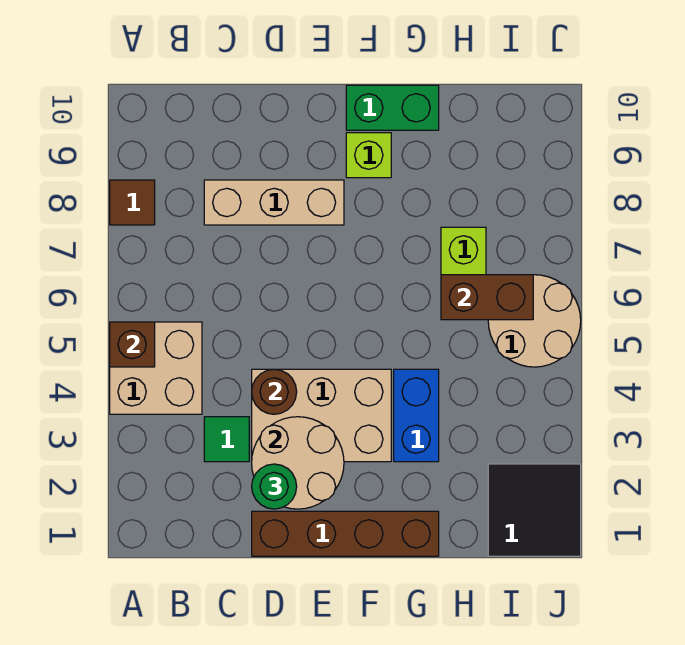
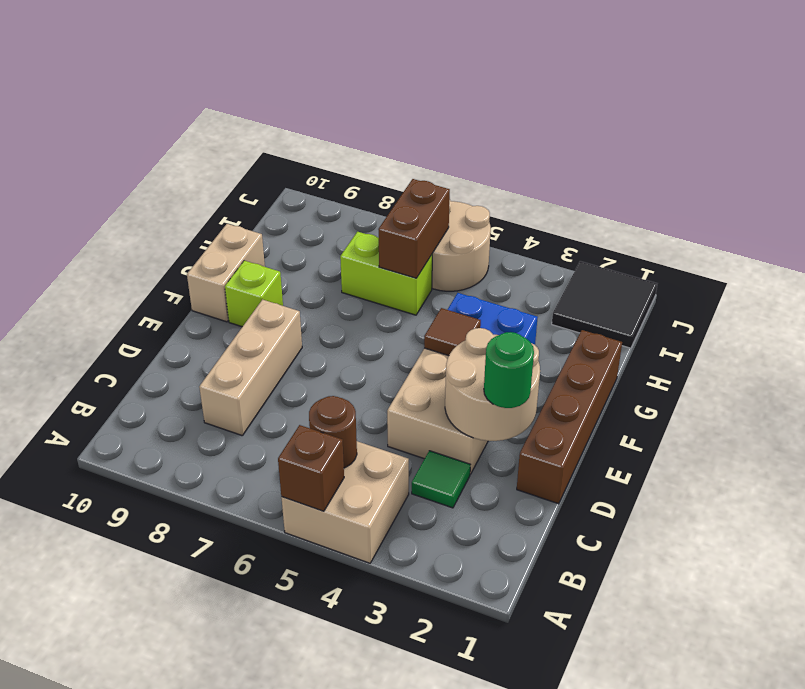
brown tile A8 level 1 -> brown tile F4 level 2
brown round brick D4 level 2 -> brown round brick B5 level 2
green brick F10:G10 level 1 -> tan brick F10:G10 level 1

